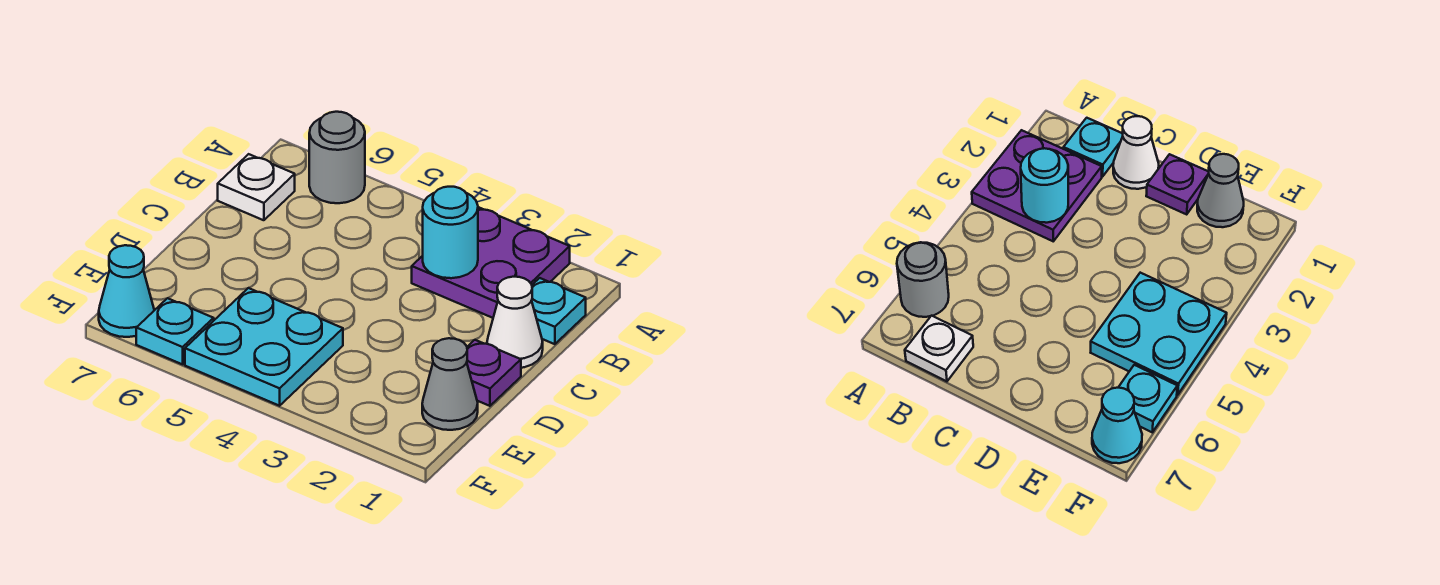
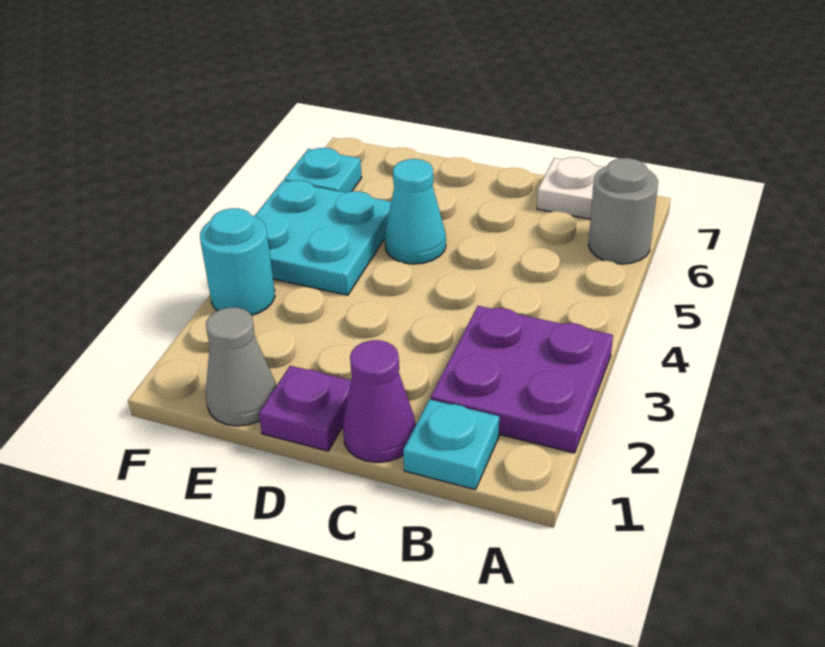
cyan round brick B3 level 2 -> cyan round brick F3 level 1
white cone C1 level 1 -> purple cone C1 level 1
cyan cone F7 level 1 -> cyan cone D5 level 1

